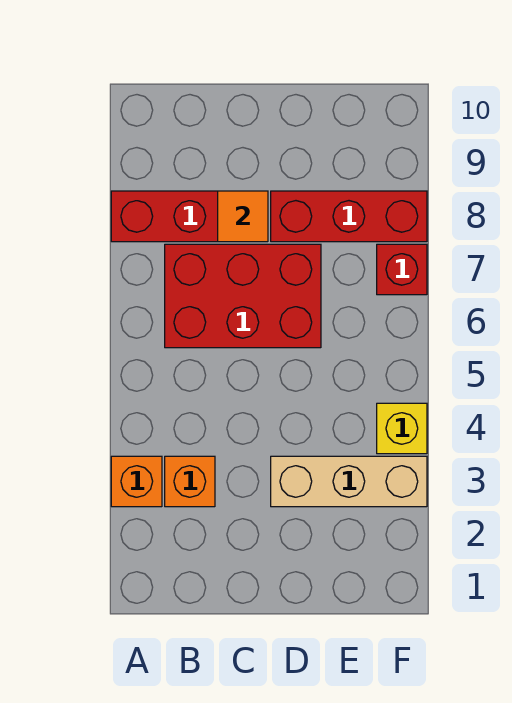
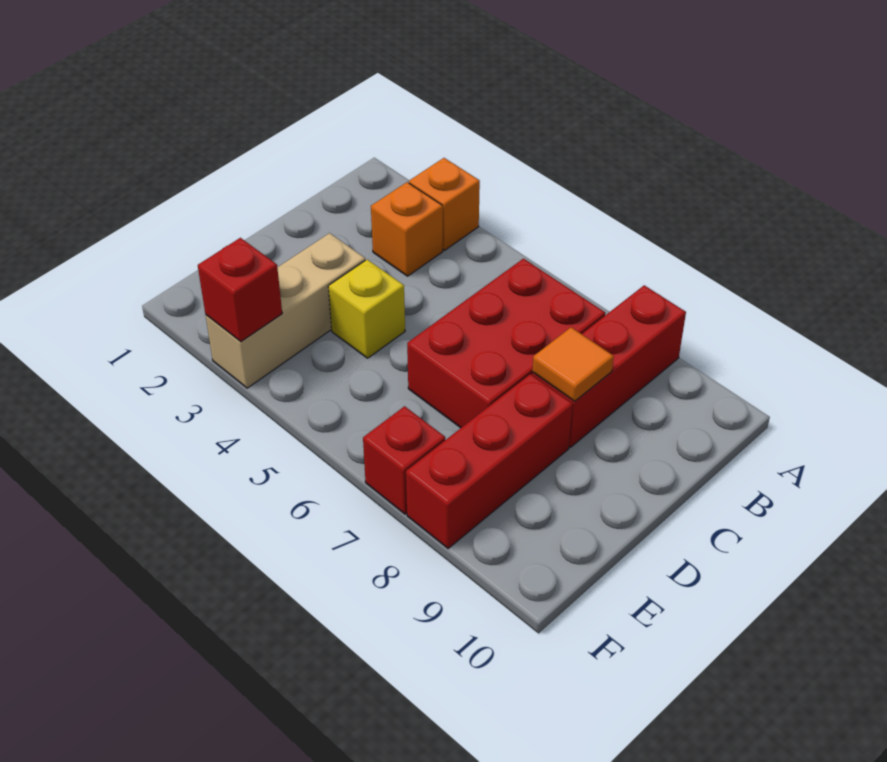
none -> red brick F3 level 2
yellow brick F4 level 1 -> yellow brick D4 level 1

